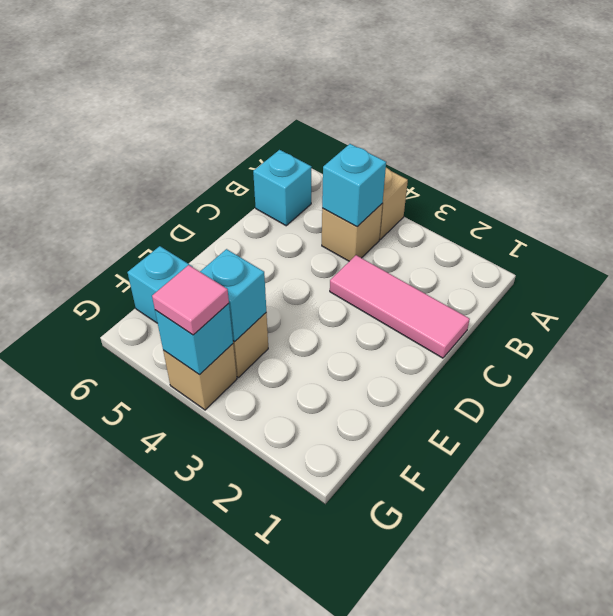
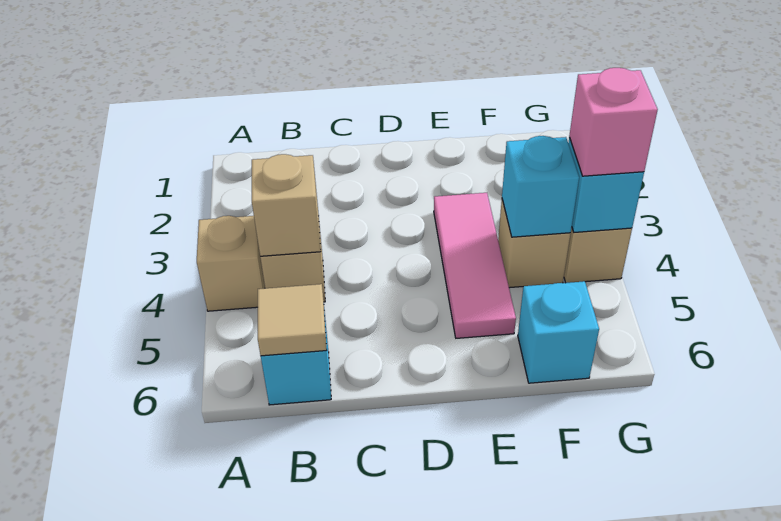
cyan brick B4 level 2 -> tan brick B4 level 2
none -> tan tile B6 level 2
pink tile C1:C3 level 1 -> pink tile E3:E5 level 1
pink tile G4 level 3 -> pink brick G4 level 3

